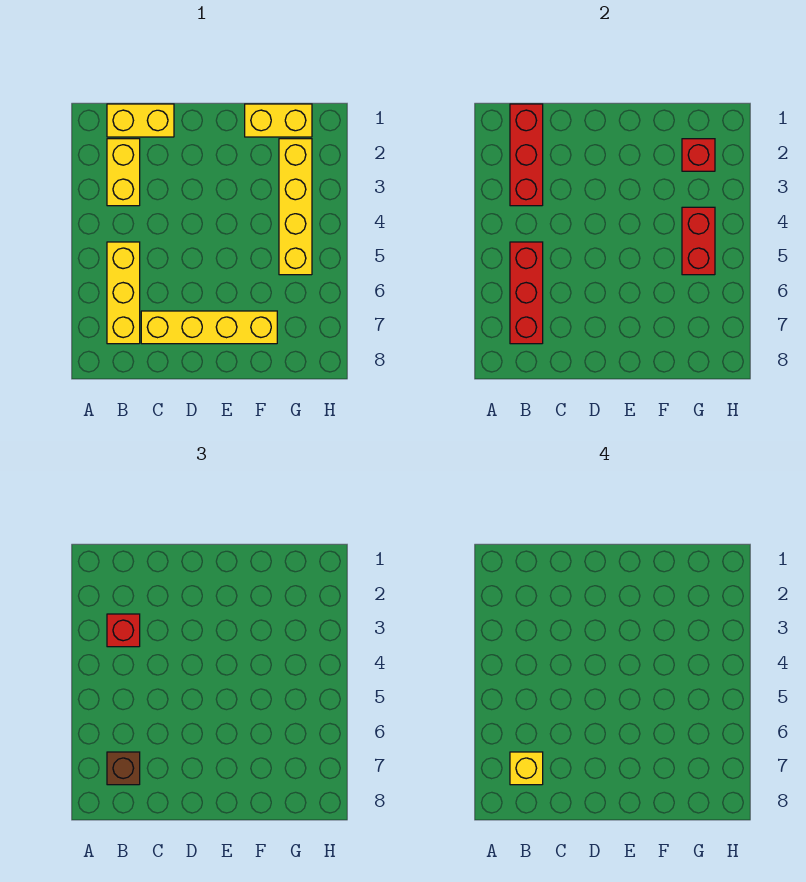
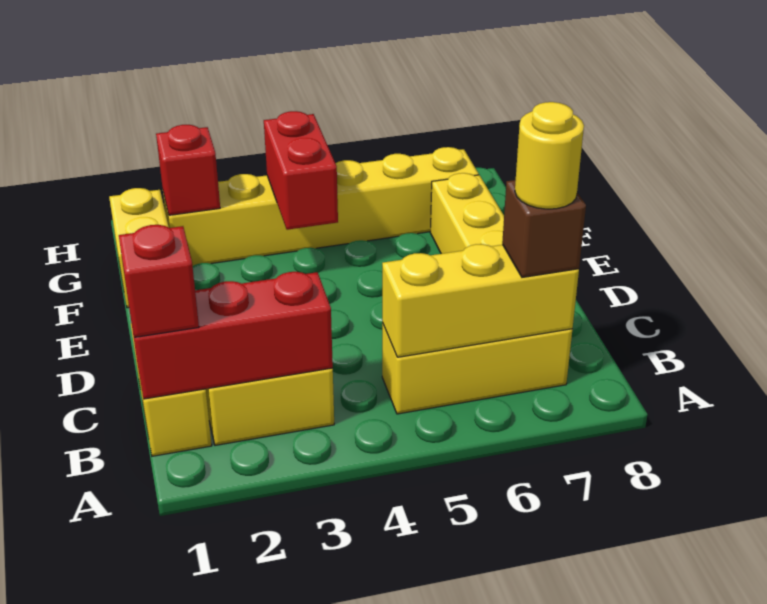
red brick B3 level 3 -> red brick B1 level 3
red brick B5:B7 level 2 -> yellow brick B5:B7 level 2
yellow brick B7 level 4 -> yellow round brick B7 level 4
yellow brick G2:G5 level 1 -> yellow brick G2:G7 level 1
red brick G4:G5 level 2 -> red brick F4:G4 level 2

